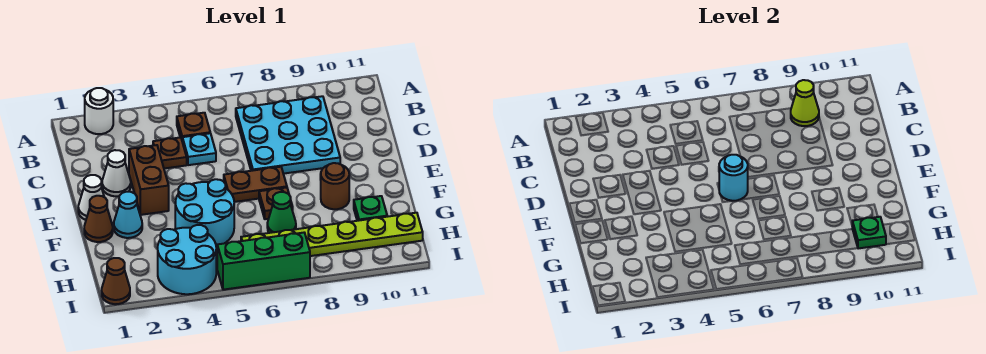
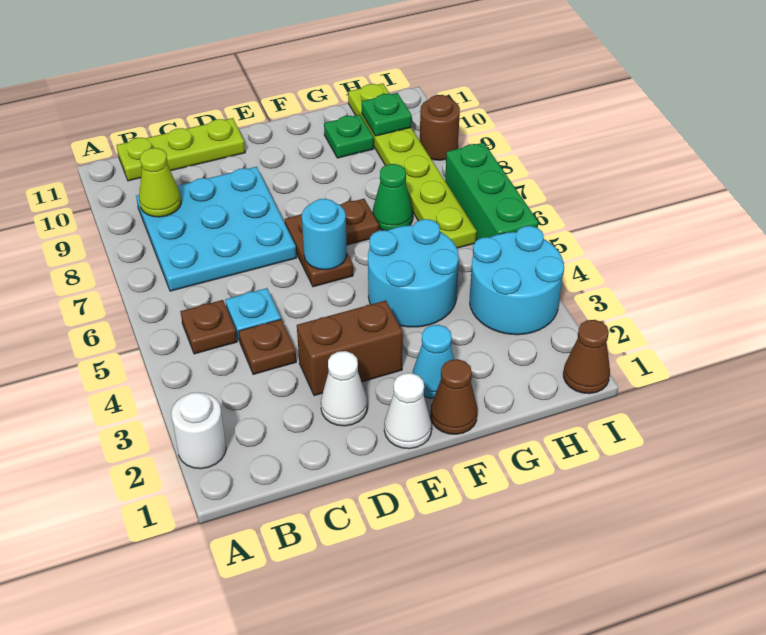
none -> lime plate B11:D11 level 1
brown round brick F9 level 1 -> brown round brick I9 level 1

